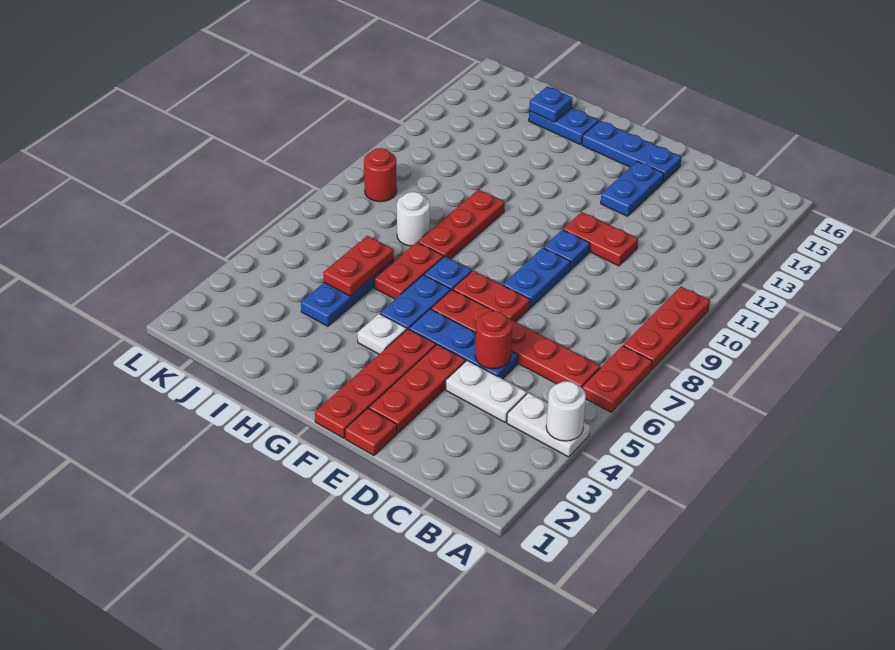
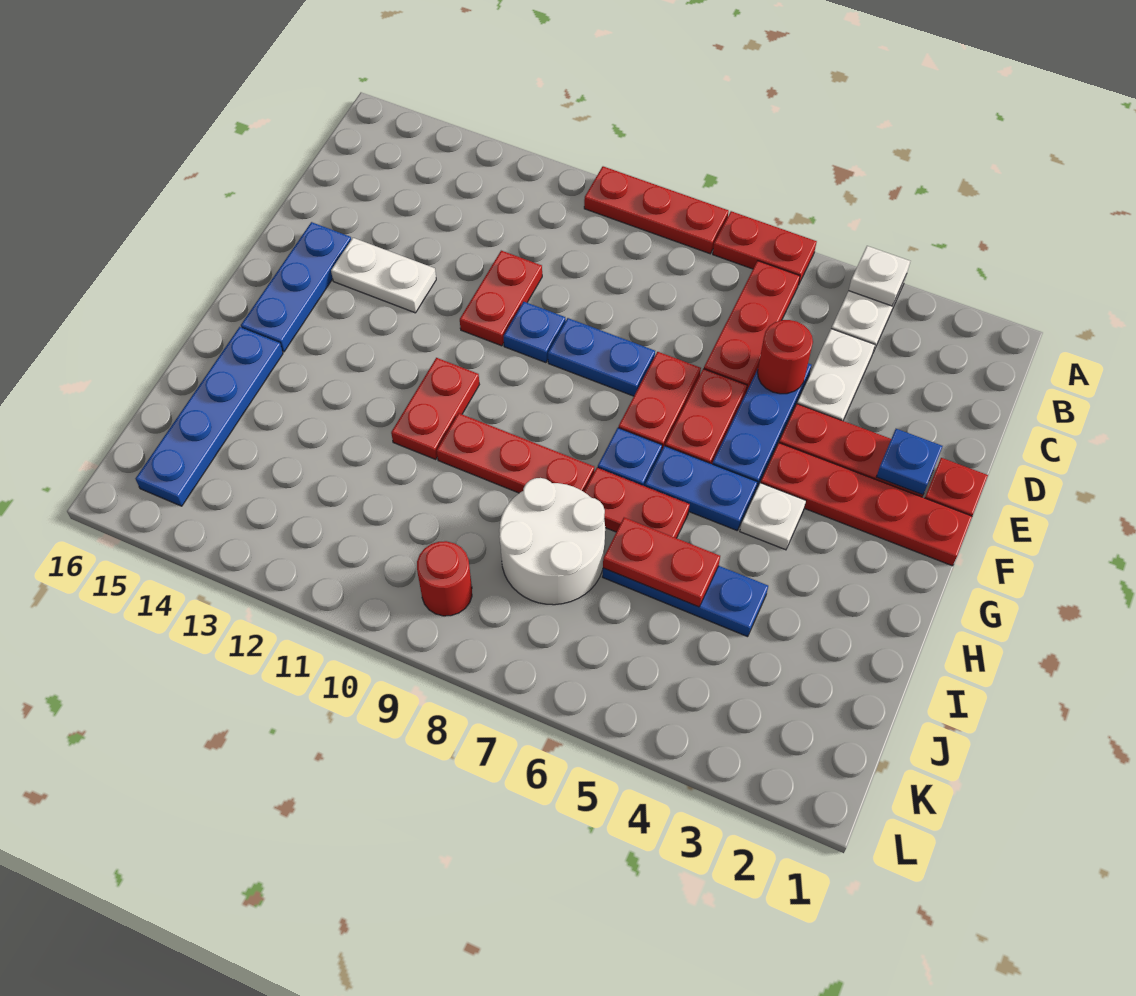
white round brick A4 level 2 -> white plate A4 level 2
blue plate E13:E14 level 1 -> white plate E13:E14 level 1
none -> red plate G11:H11 level 1
blue plate H15:I15 level 1 -> blue plate H15:K15 level 1
white round brick I8 level 1 -> white round brick I7:J8 level 1
blue plate I15 level 2 -> blue plate E2 level 2

